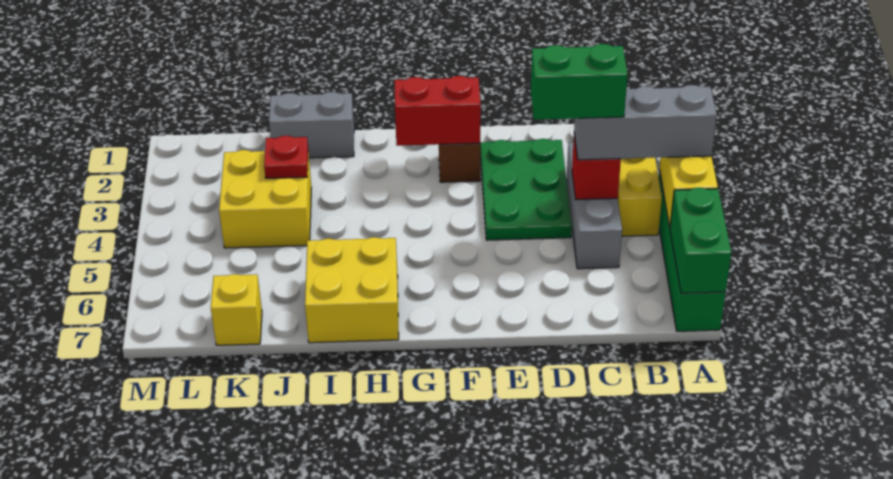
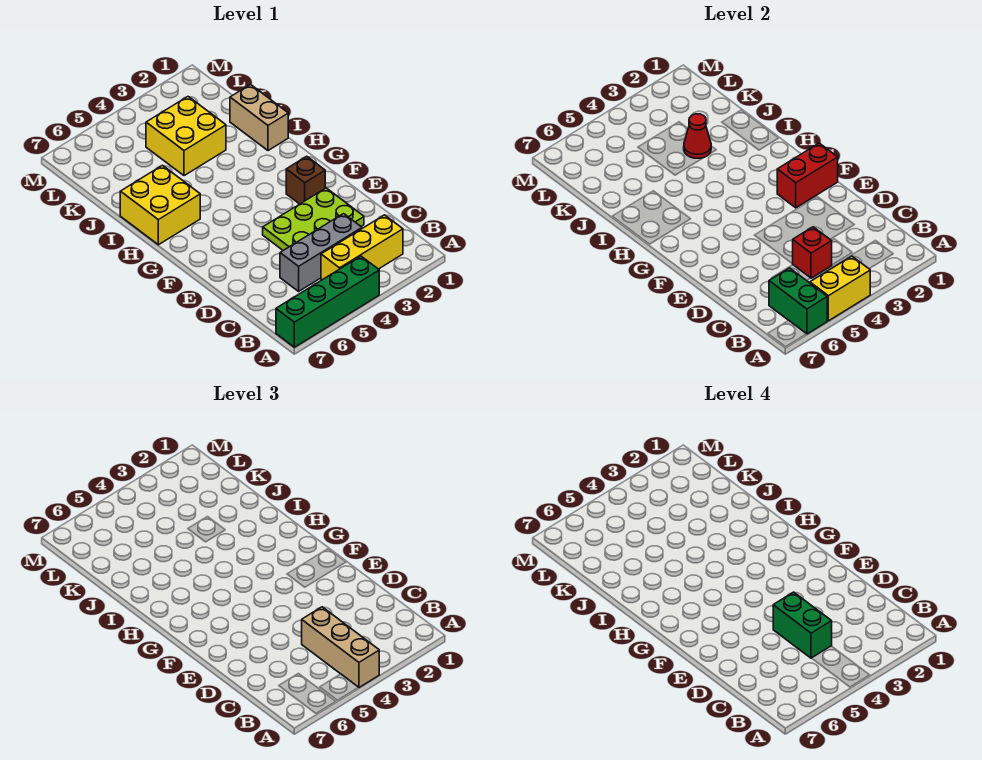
grey brick A4:C4 level 3 -> tan brick A4:C4 level 3
green brick A6:A7 level 2 -> green brick A6:B6 level 2
green plate D2:E4 level 1 -> lime plate D2:E4 level 1
red brick F2:G2 level 2 -> red brick F1:F2 level 2
grey brick I1:J1 level 1 -> tan brick I1:J1 level 1
red plate J3 level 2 -> red cone J3 level 2
yellow brick K7 level 1 -> none

